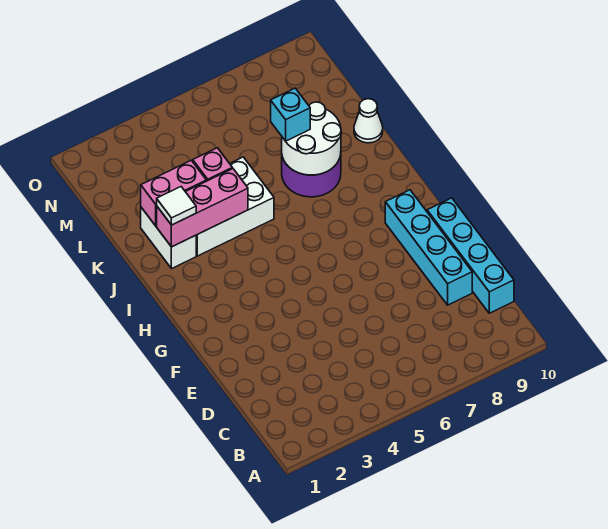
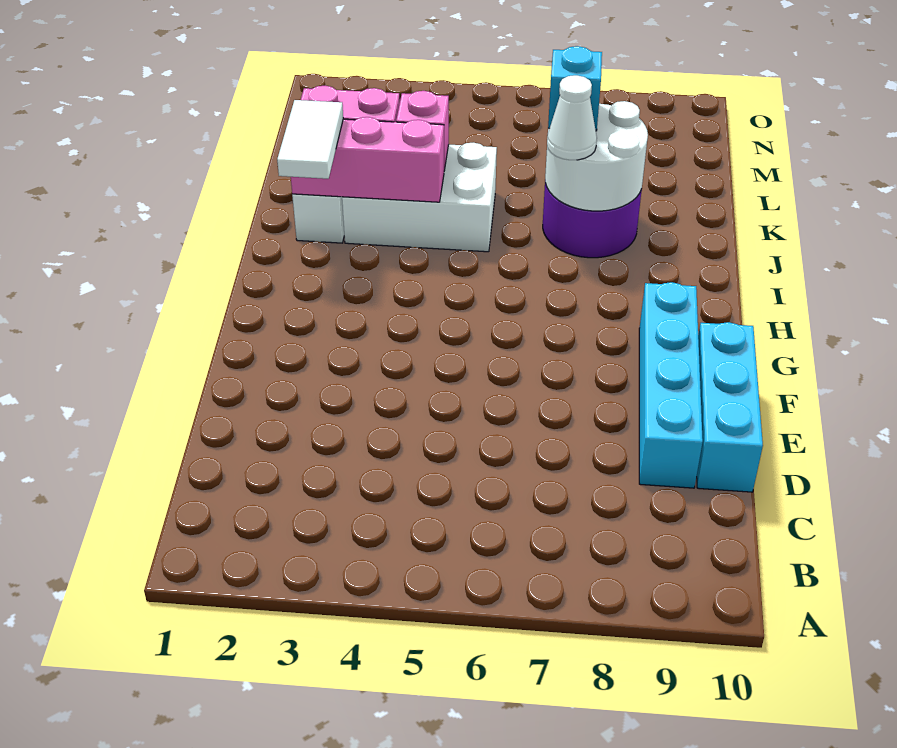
cyan brick C10:F10 level 1 -> cyan brick D10:F10 level 1
white tile J2 level 3 -> white tile I2:J2 level 3
white cone K10 level 1 -> white cone J7 level 3

